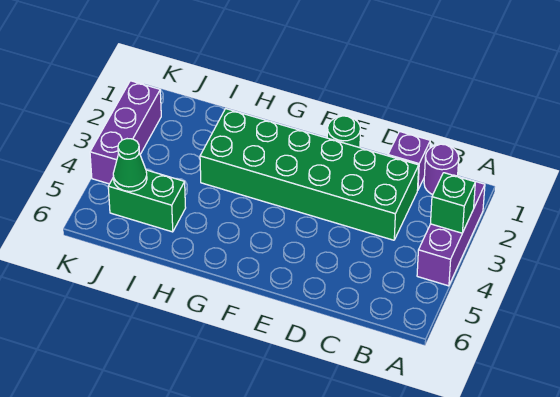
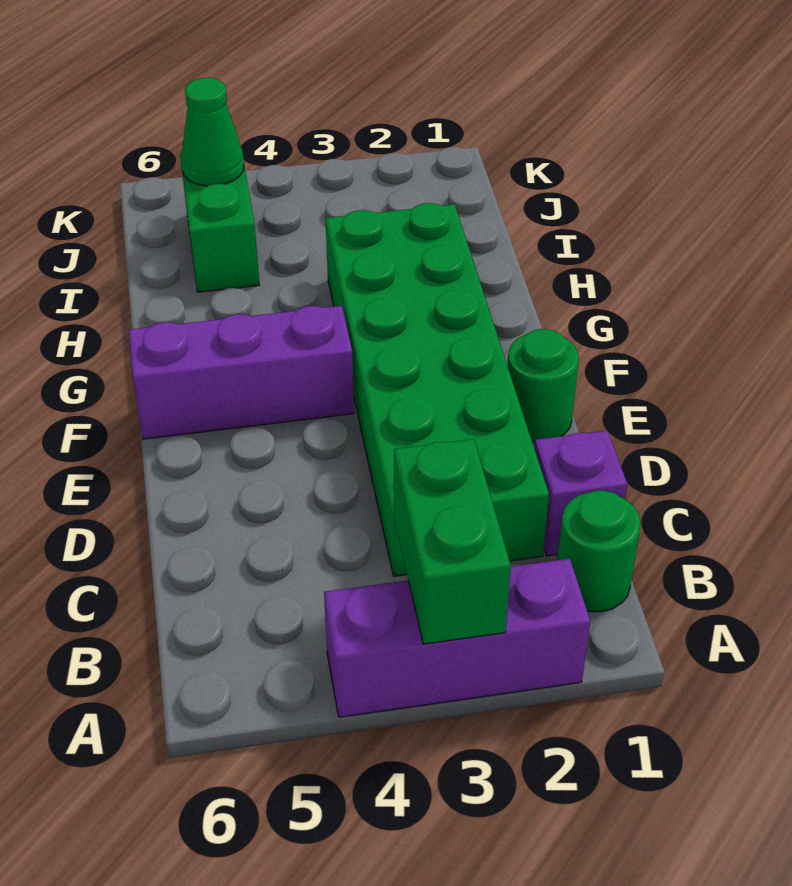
green brick A3 level 2 -> green brick A3:B3 level 2
purple round brick B1 level 1 -> green round brick B1 level 1
purple brick K2:K4 level 1 -> purple brick F4:F6 level 1

